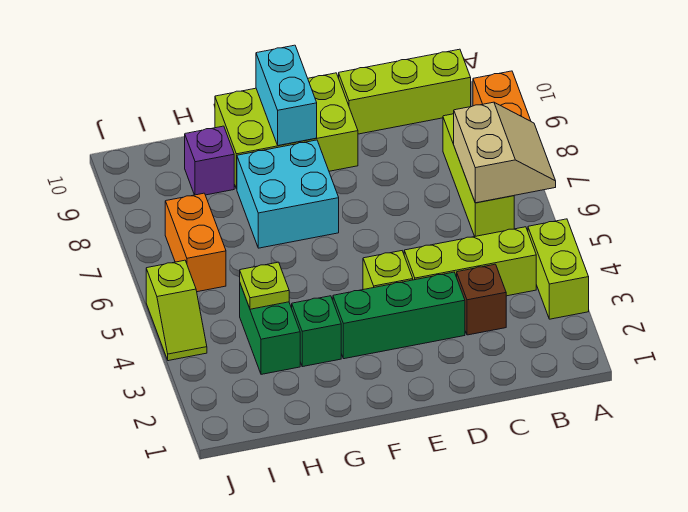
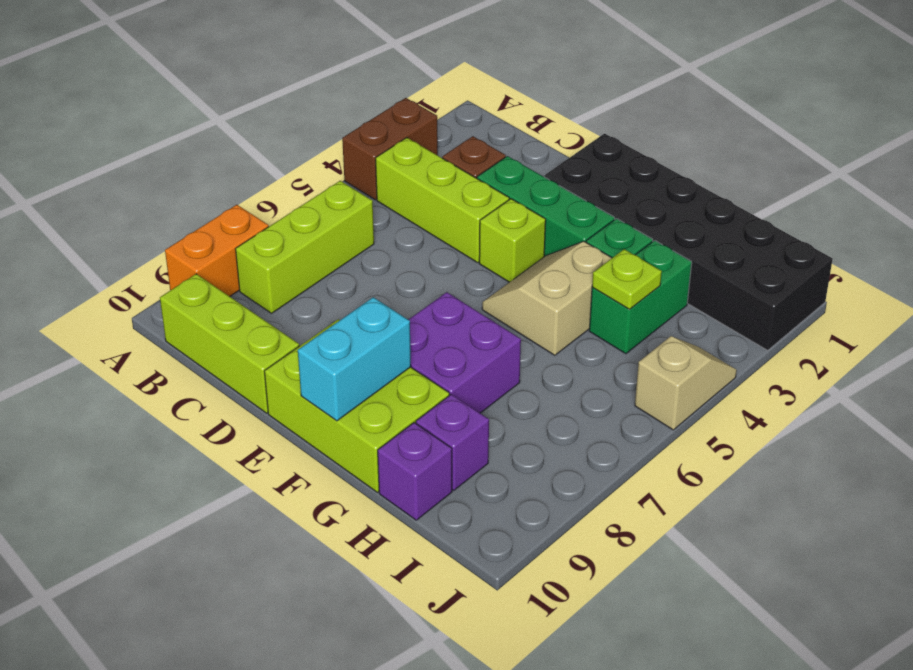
lime brick A3:A4 level 1 -> brown brick A3:A4 level 1
tan slope A6:B7 level 2 top B -> tan slope F4:G5 level 1 top G
none -> black brick E1:J2 level 1
cyan brick F7:G8 level 1 -> purple brick F7:G8 level 1
none -> purple brick H10 level 1
orange brick I6:I7 level 1 -> none
lime slope J4:J5 level 1 top 5 -> tan slope J4:J5 level 1 top 5

